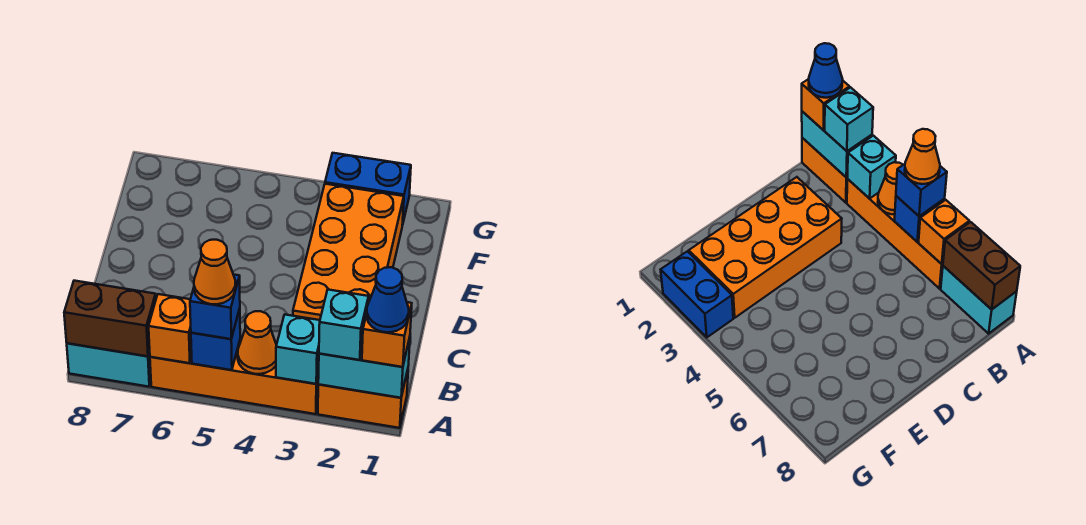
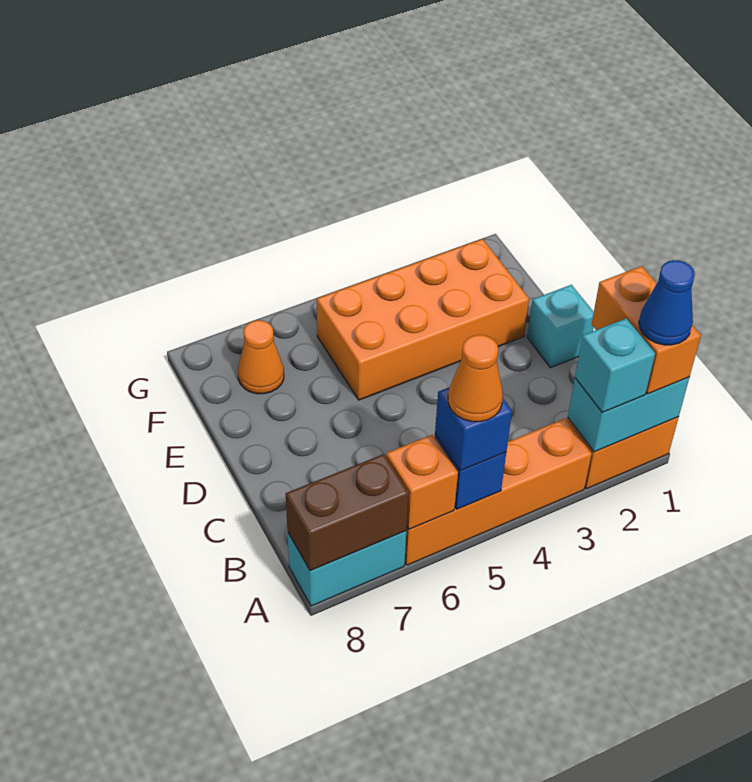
orange brick A1 level 3 -> orange brick A1:B1 level 3
cyan brick A3 level 2 -> cyan brick D1 level 1
orange cone A4 level 2 -> orange cone F7 level 1
orange brick C2:F3 level 1 -> orange brick E2:F5 level 1
blue brick G2:G3 level 1 -> none

